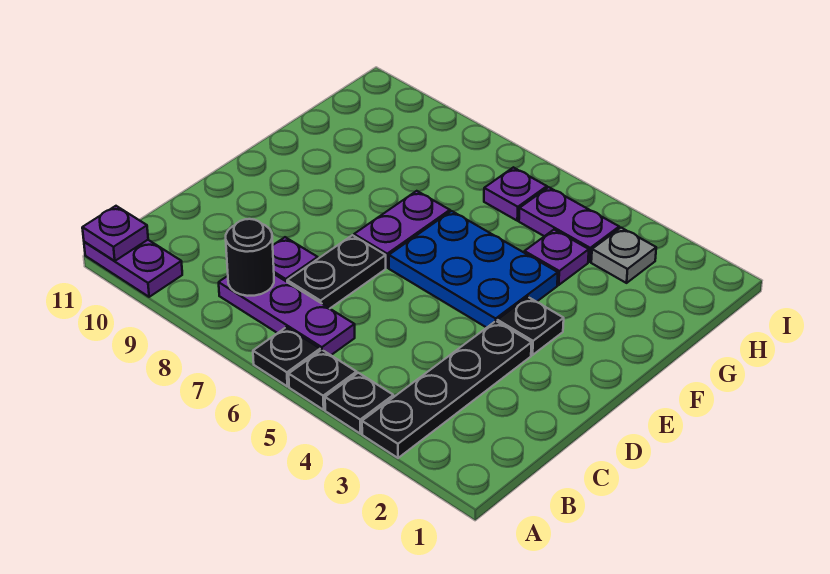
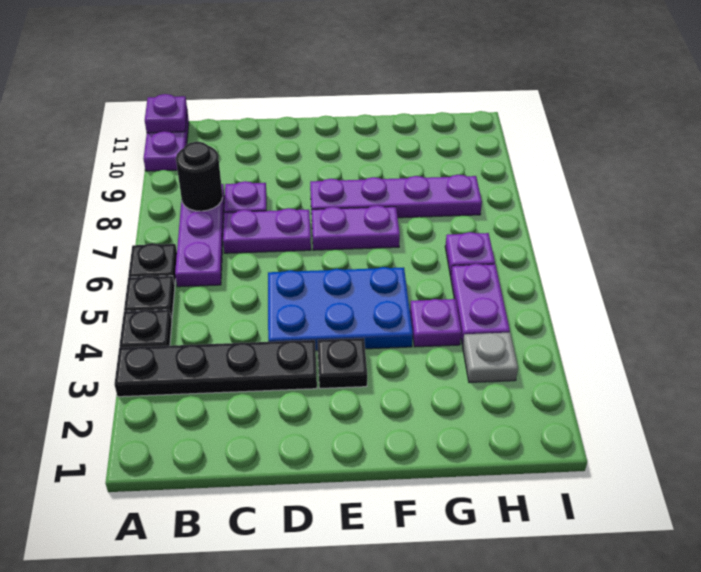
black plate C7:D7 level 1 -> purple plate C7:D7 level 1
blue plate E4:F6 level 1 -> blue plate D4:F5 level 1
none -> purple plate E8:H8 level 1

